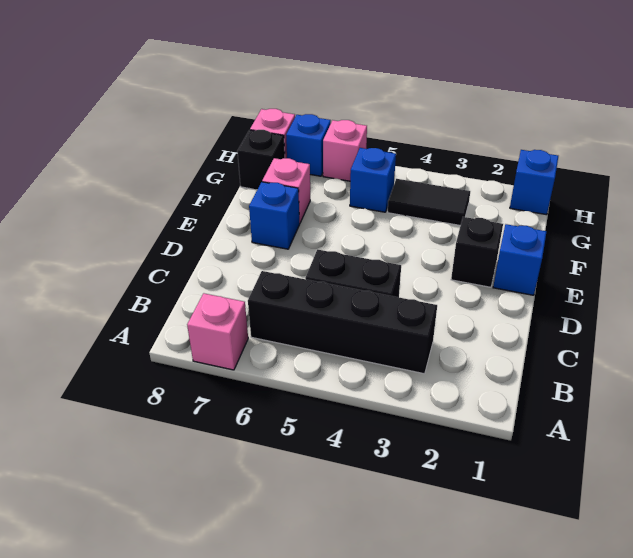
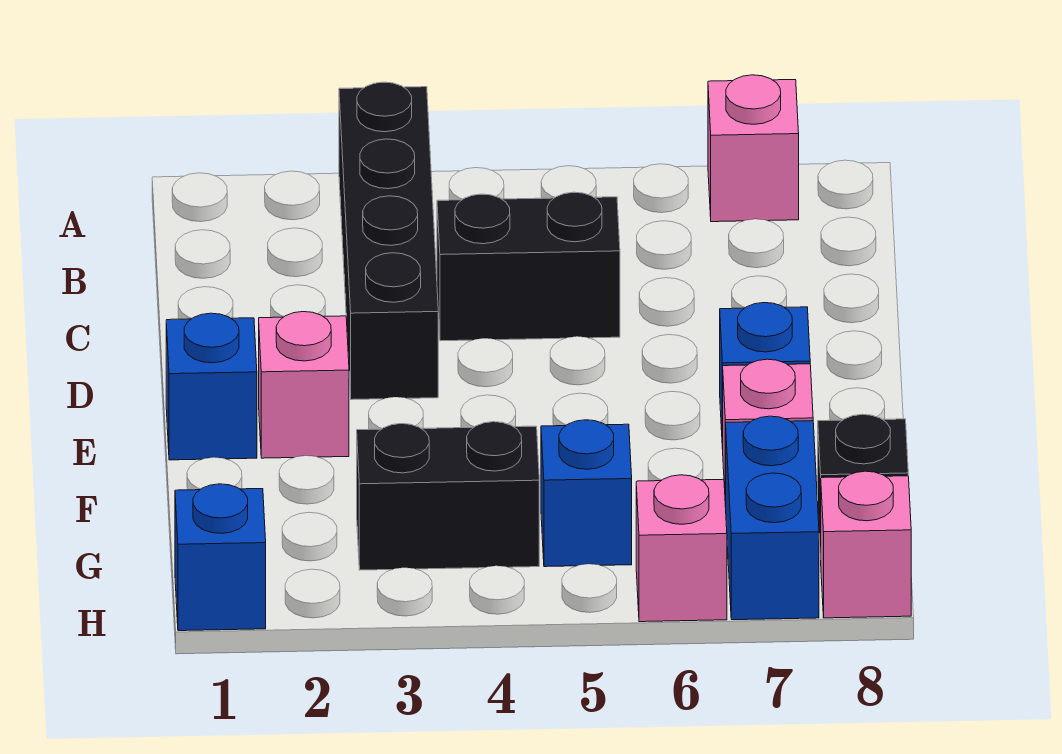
black brick B3:B6 level 1 -> black brick A3:D3 level 1
black brick E2 level 1 -> pink brick E2 level 1
black tile G3:G4 level 1 -> black brick G3:G4 level 1
blue brick H7 level 1 -> blue brick G7:H7 level 1

